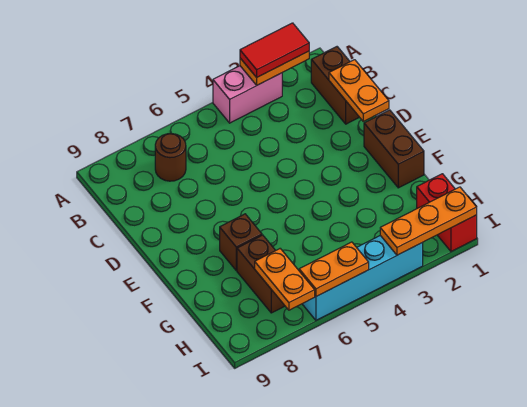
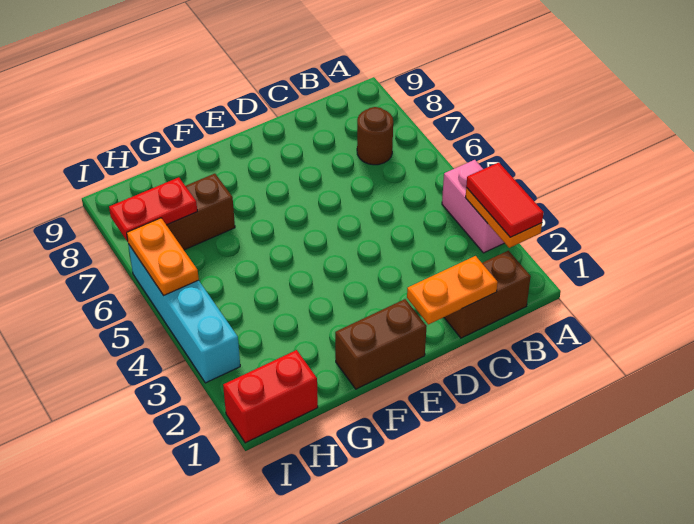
brown brick F7 level 1 -> none
orange plate H7:I7 level 2 -> red plate H7:I7 level 2
orange plate I1:I3 level 2 -> none

